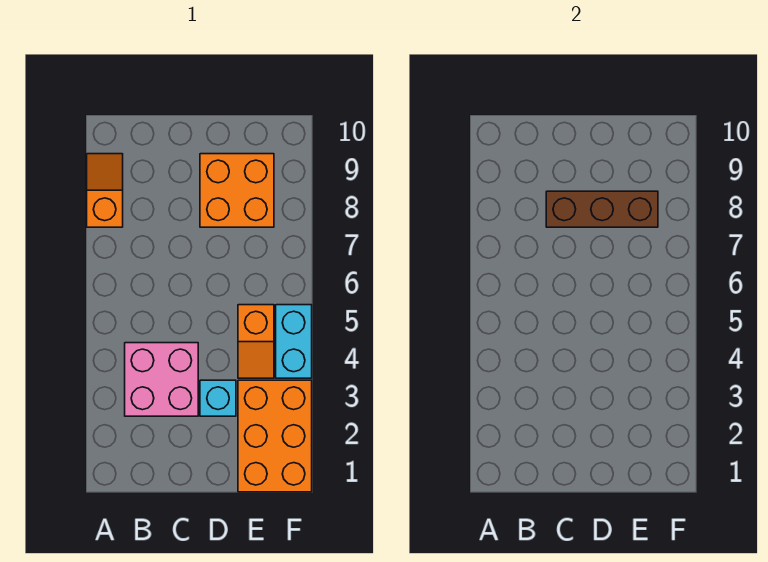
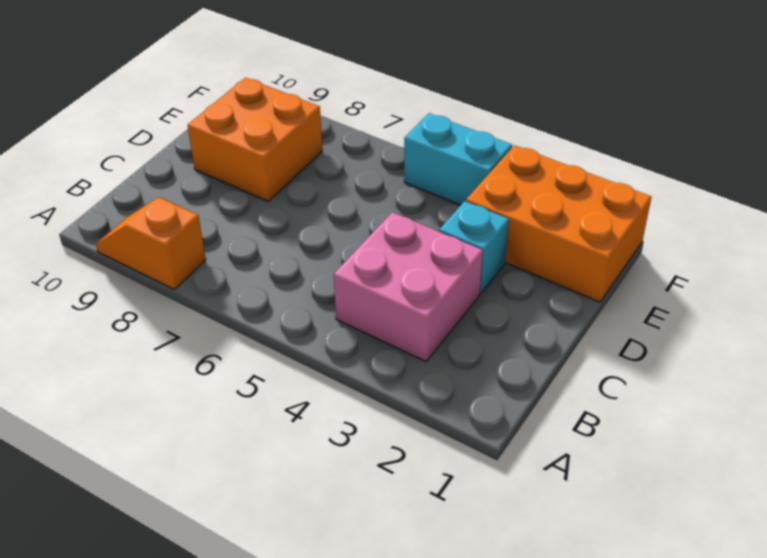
brown brick C8:E8 level 2 -> none
orange slope E4:E5 level 1 top 5 -> none

